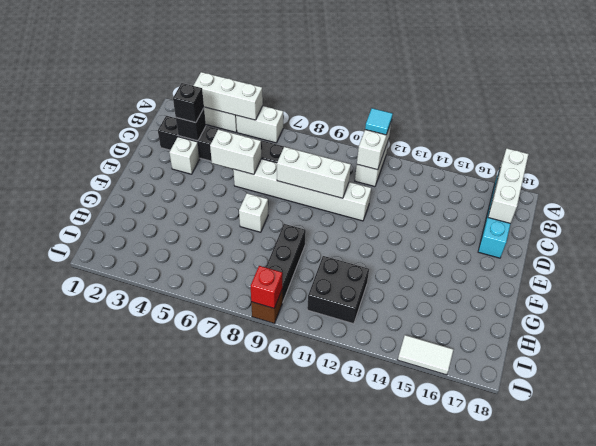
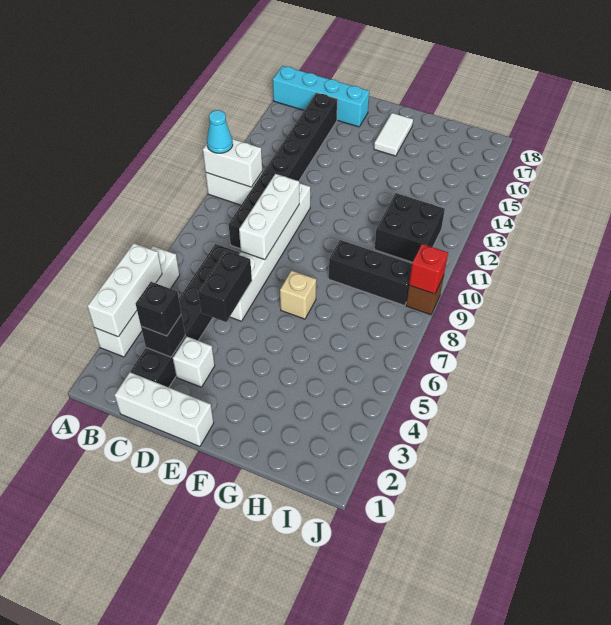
cyan tile A11 level 3 -> cyan cone A11 level 3
white brick A17:C17 level 2 -> white brick C1:E1 level 1
none -> black brick C9:C16 level 1
white brick D5:D6 level 2 -> black brick D5:D6 level 2
white brick F7 level 1 -> tan brick F7 level 1
white tile J15:J16 level 1 -> white tile F16:F17 level 1

